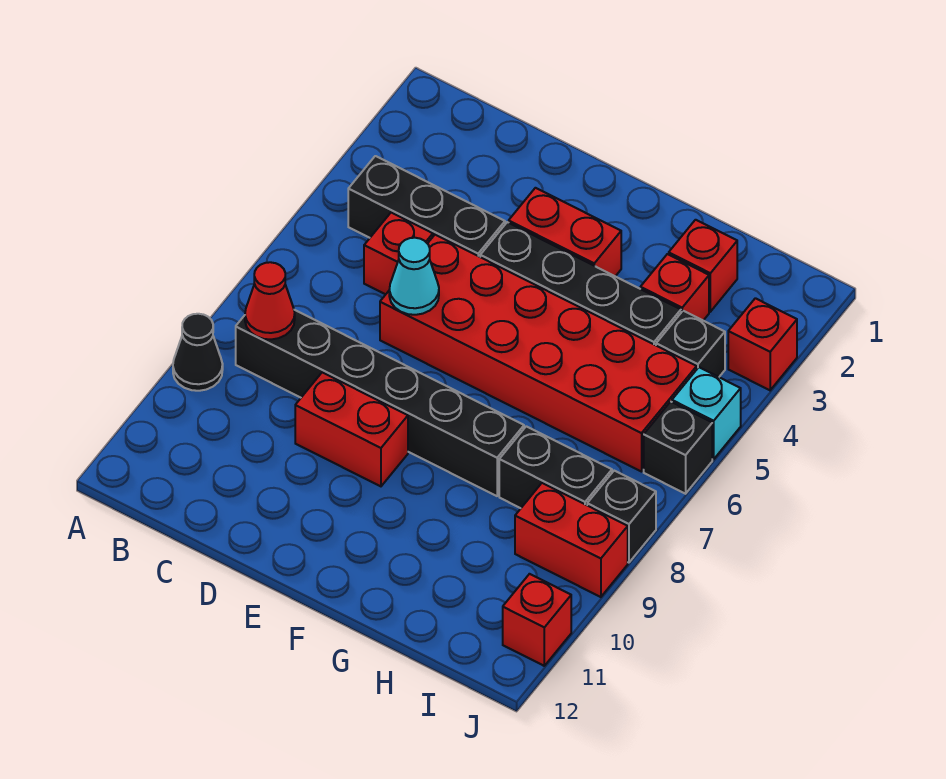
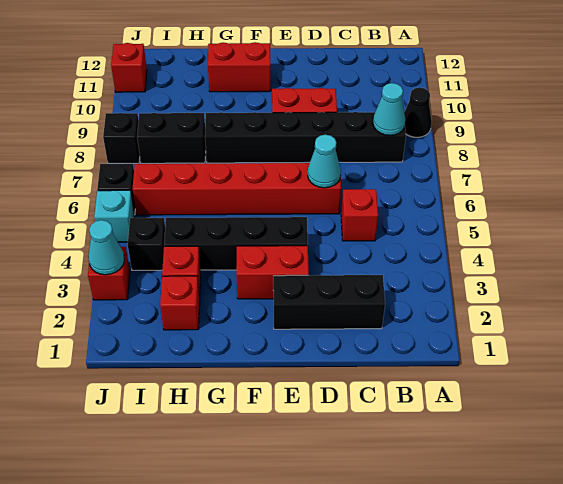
black brick B4:D4 level 1 -> black brick C2:E2 level 1
red cone B8 level 2 -> cyan cone B8 level 2
red brick D5:I6 level 1 -> red brick D6:I6 level 1
red brick I9:J9 level 1 -> red brick F11:G11 level 1
none -> cyan cone J3 level 2

